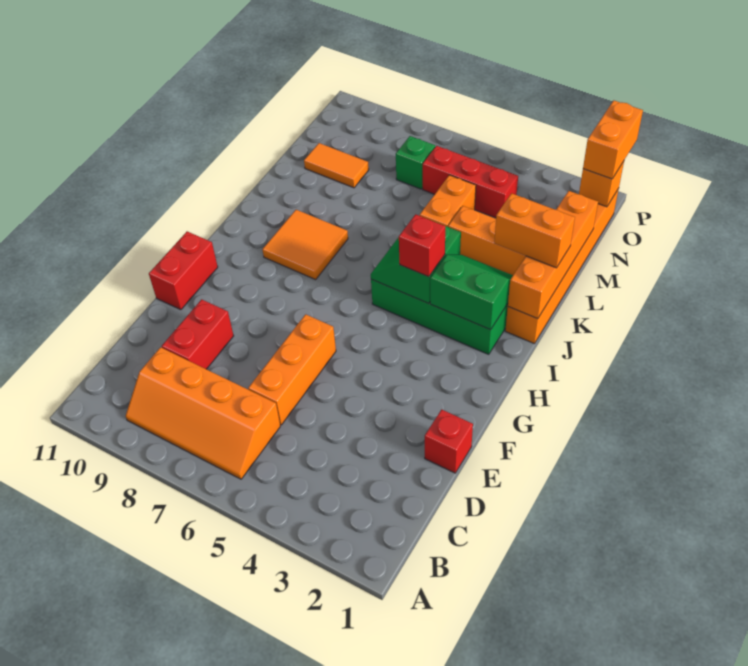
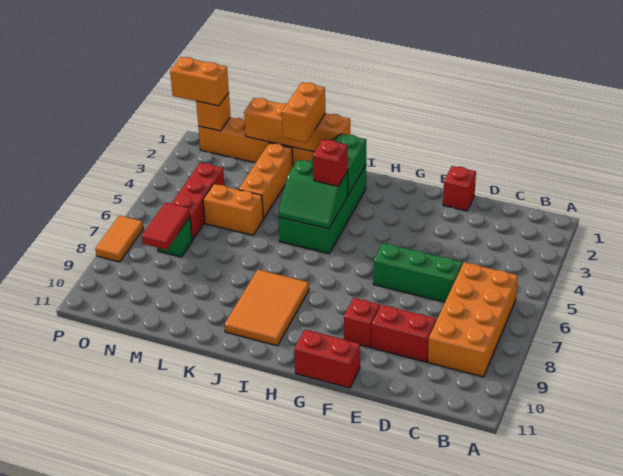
orange slope B6:C9 level 1 top C -> orange brick B6:C9 level 1
orange brick D6:F6 level 1 -> green brick D6:F6 level 1
none -> red brick F9 level 1
orange tile I8:J9 level 1 -> orange tile I8:J10 level 1
orange tile M9:M10 level 1 -> orange tile P7:P8 level 1
none -> red tile N7:N8 level 2

